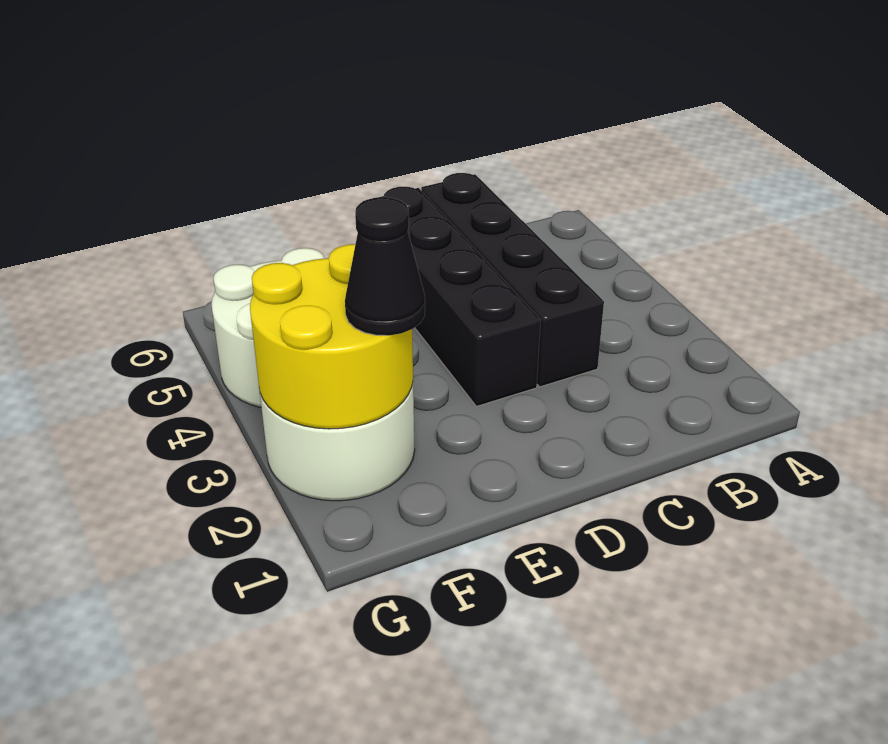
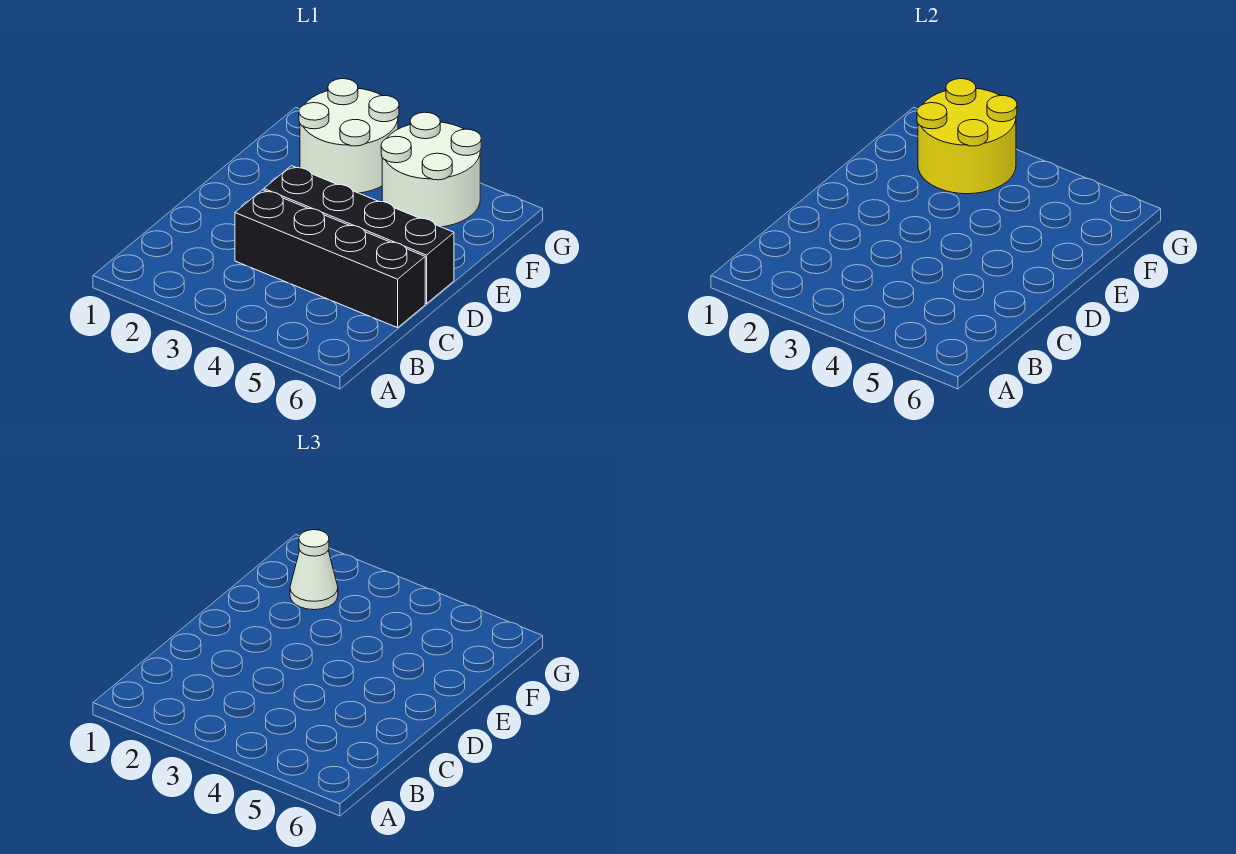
black cone F2 level 3 -> white cone F2 level 3

